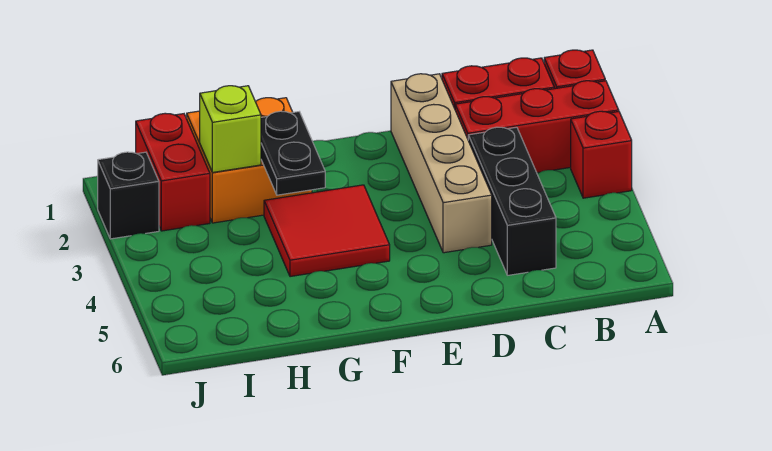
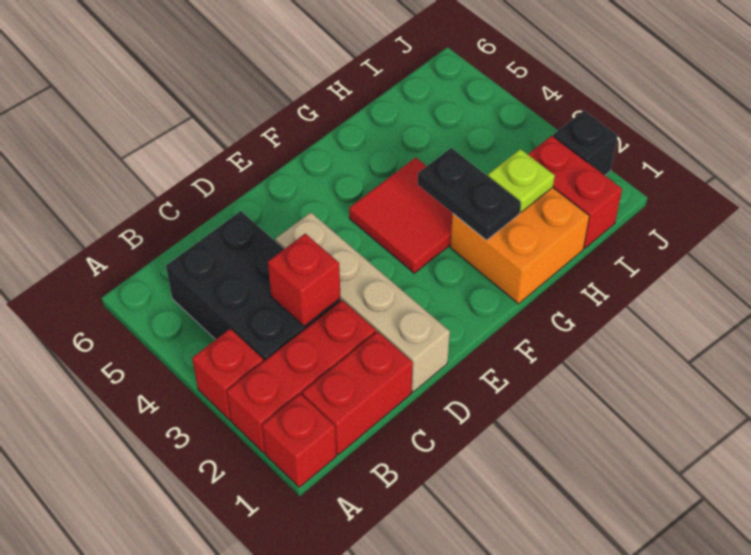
black brick C3:C5 level 1 -> black brick B3:C5 level 1
none -> red brick C3 level 2
lime brick H2 level 2 -> lime plate H2 level 2

